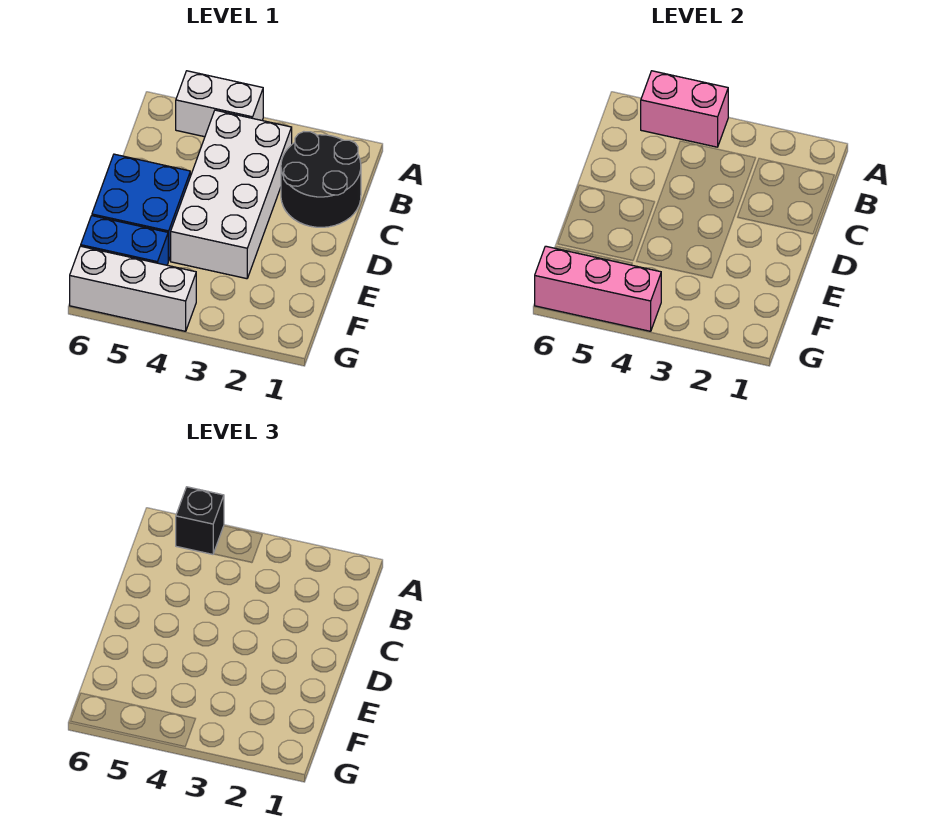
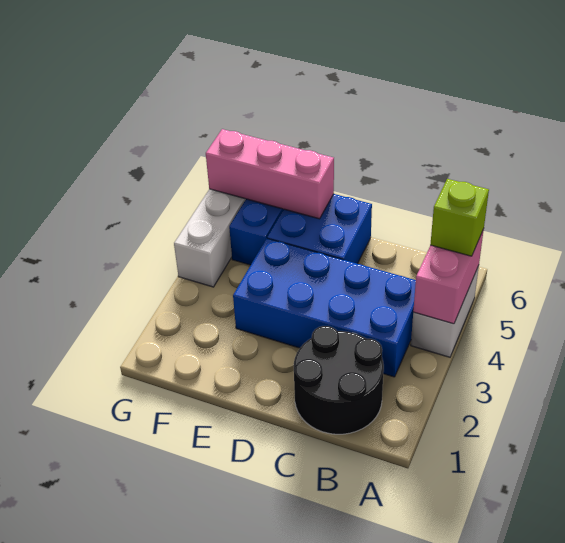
black brick A5 level 3 -> lime brick A5 level 3
white brick B3:E4 level 1 -> blue brick B3:E4 level 1
pink brick G4:G6 level 2 -> pink brick E6:G6 level 2

